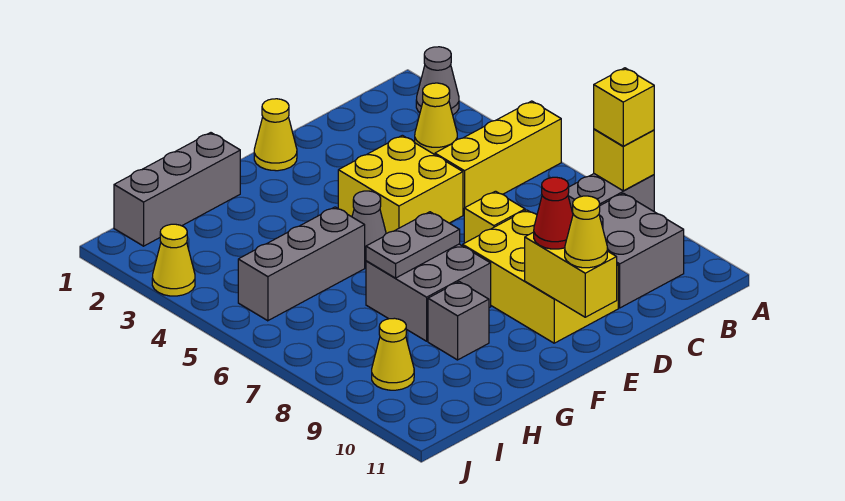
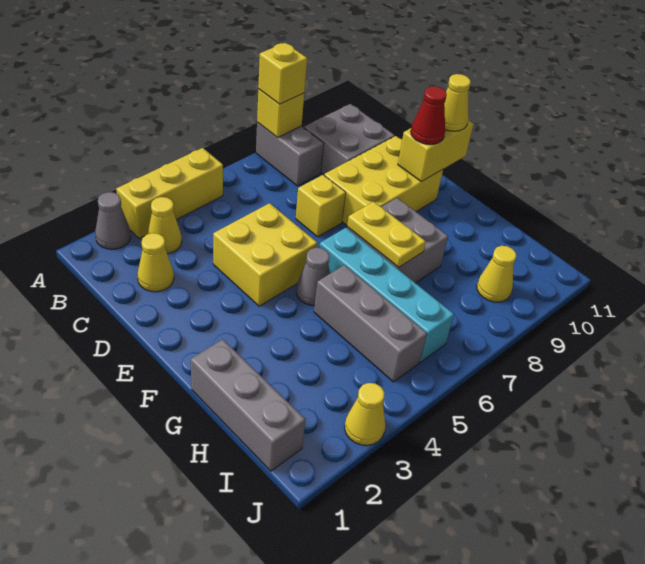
yellow brick A5:C5 level 1 -> yellow brick A3:A5 level 1
yellow cone E1 level 1 -> yellow cone C2 level 1
none -> cyan brick F6:I6 level 1
grey plate F7:G7 level 2 -> yellow plate F7:G7 level 2
grey brick G9 level 1 -> none

